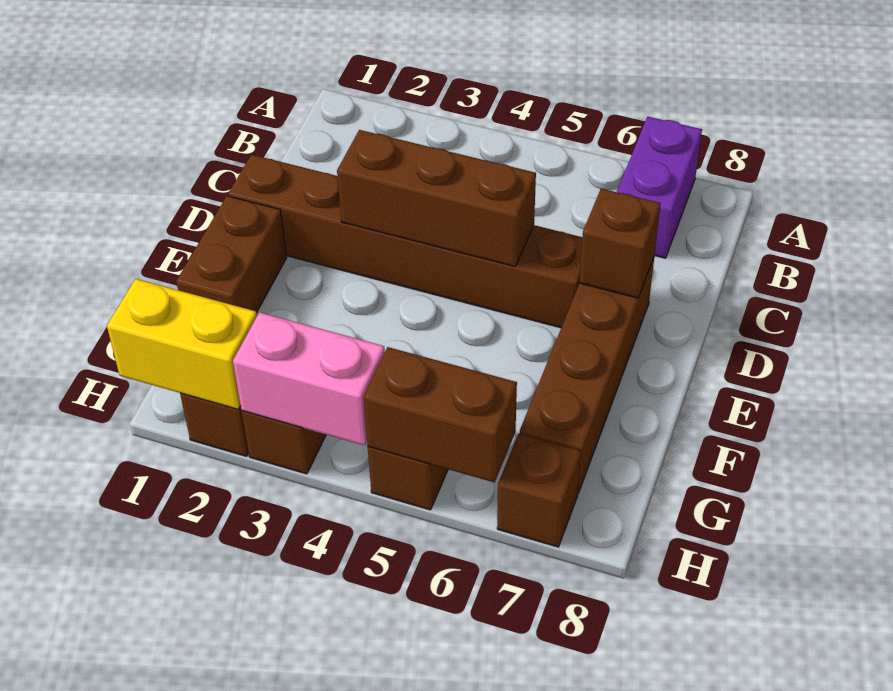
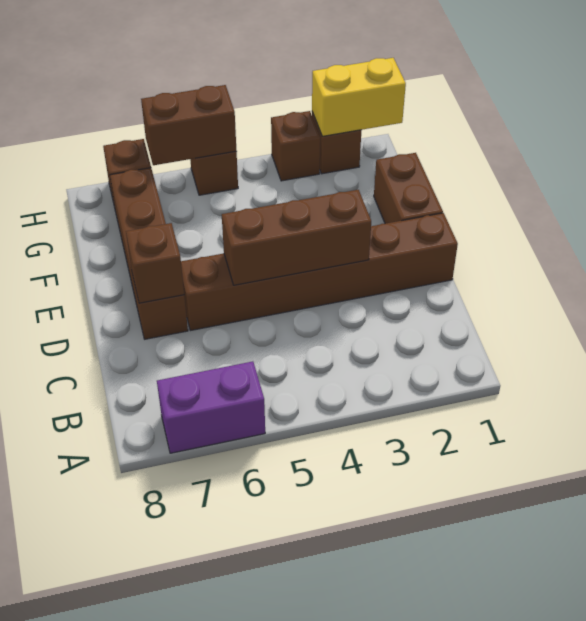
purple brick A7:B7 level 1 -> purple brick A6:A7 level 1
pink brick H3:H4 level 2 -> none

